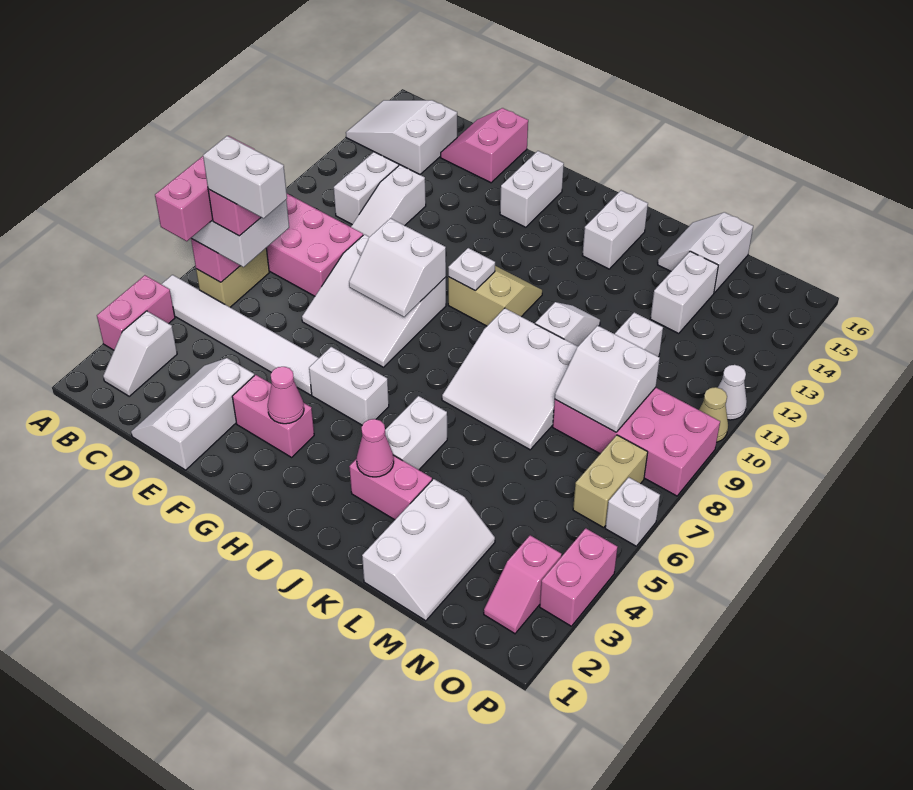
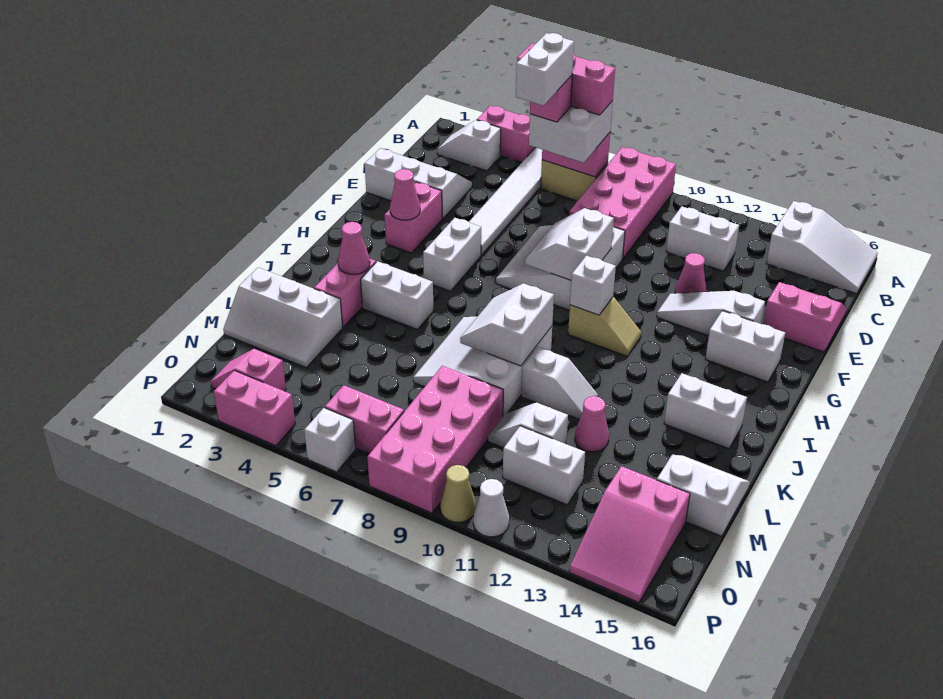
white slope A14:C15 level 1 top C -> white slope A14:B16 level 1 top 14
white slope D10:D12 level 1 top 12 -> white slope F12:F14 level 1 top 14
none -> pink cone E12 level 1
tan slope H10:I11 level 1 top 10 -> tan slope H10:H11 level 1 top 10
white plate H10 level 2 -> white brick H10 level 2
none -> pink cone L12 level 1
white slope M8:N9 level 2 top 9 -> white slope J8:K9 level 2 top 9
white brick M13:M14 level 1 -> white brick N11:N12 level 1
none -> pink slope N14:P15 level 1 top N
tan brick O6:O7 level 1 -> pink brick O6:O7 level 1

